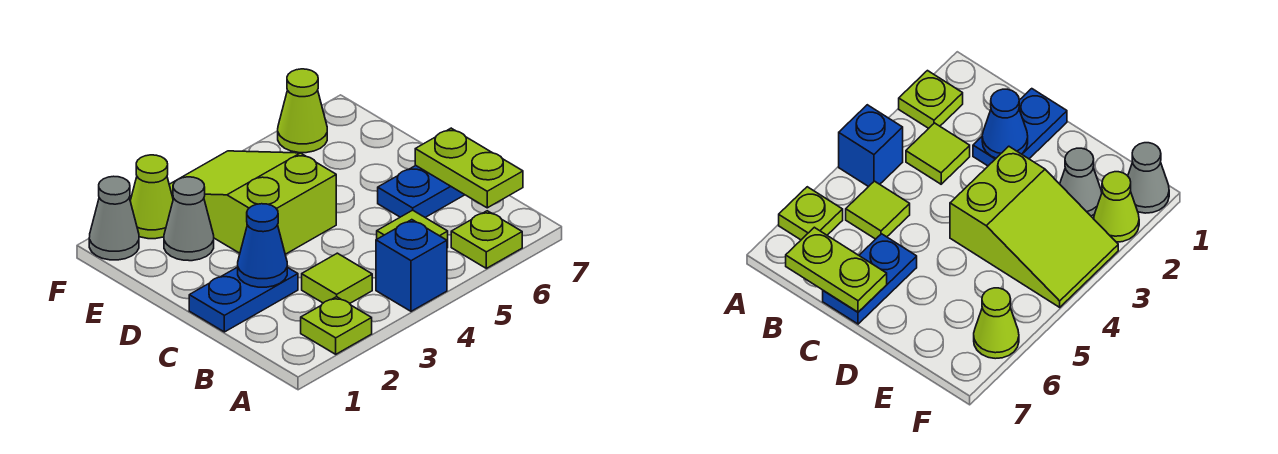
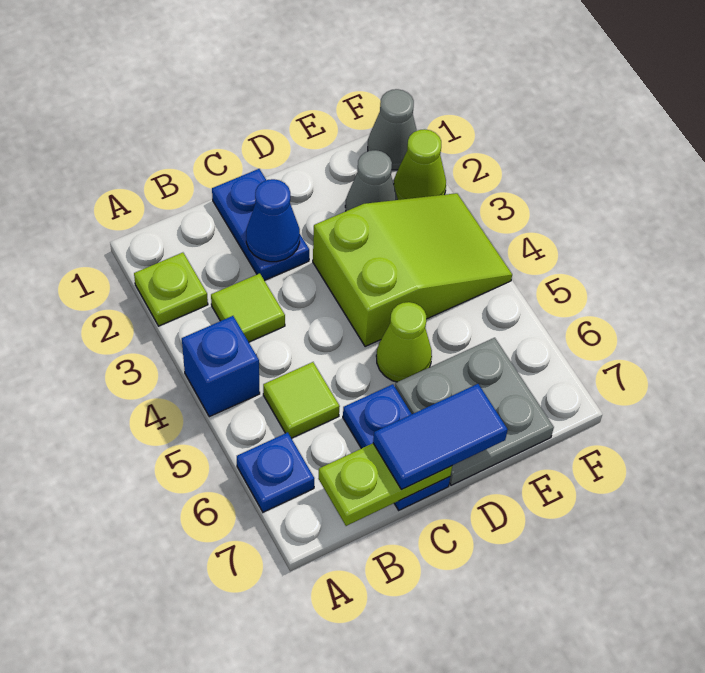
lime plate A6 level 1 -> blue plate A6 level 1
none -> blue tile C7:D7 level 3
none -> grey plate D6:E7 level 1
lime cone F6 level 1 -> lime cone D5 level 1

